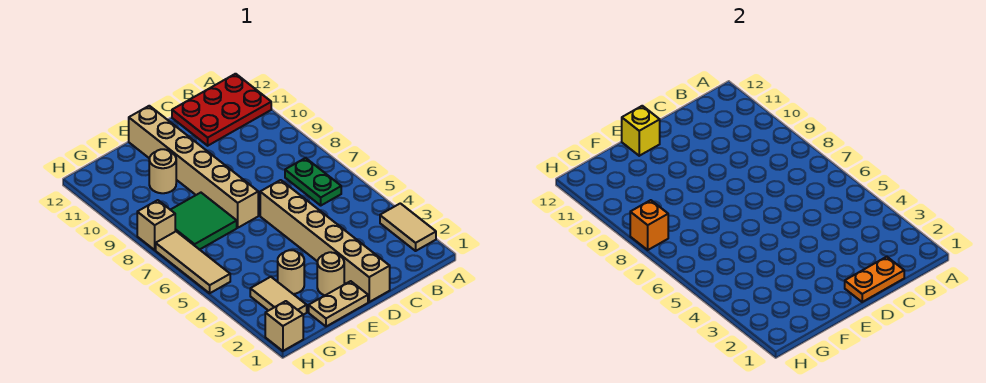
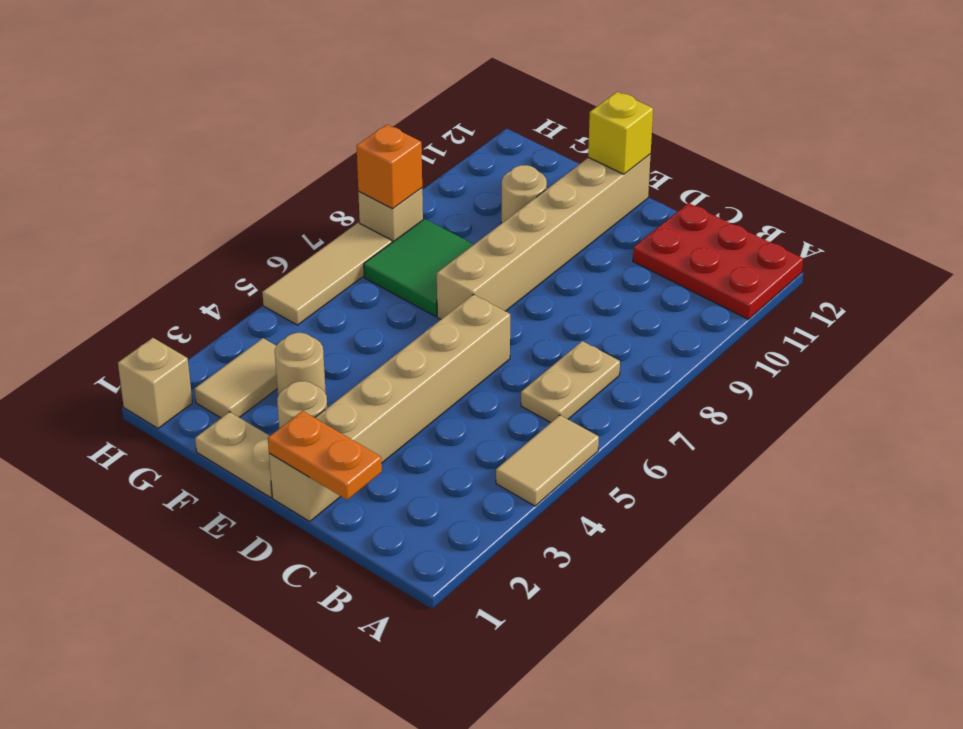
tan tile A2:A3 level 1 -> tan tile A4:A5 level 1
green plate B6:B7 level 1 -> tan plate B6:B7 level 1

